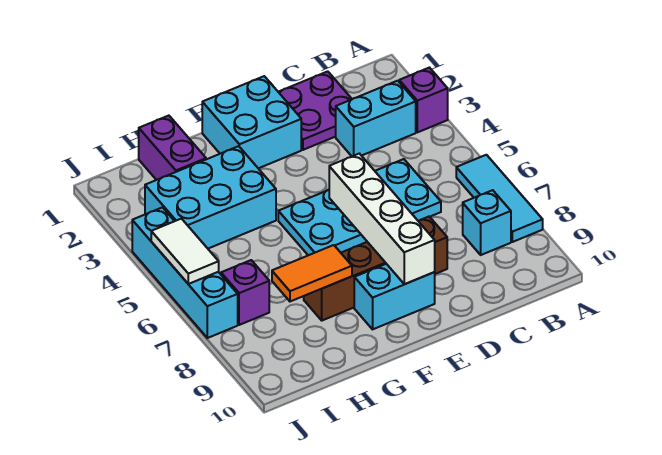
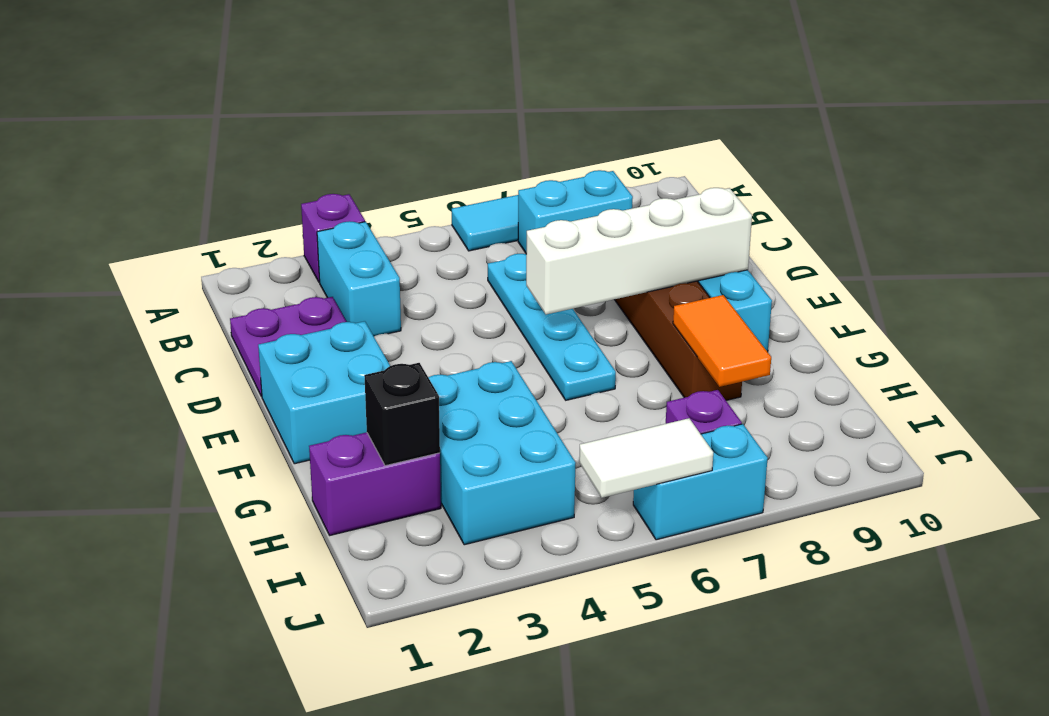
cyan brick B8 level 1 -> cyan brick B7:B8 level 1
cyan plate C5:F6 level 1 -> cyan plate C6:F6 level 1
none -> black brick H2 level 2
cyan brick J4:J7 level 1 -> cyan brick J6:J7 level 1

